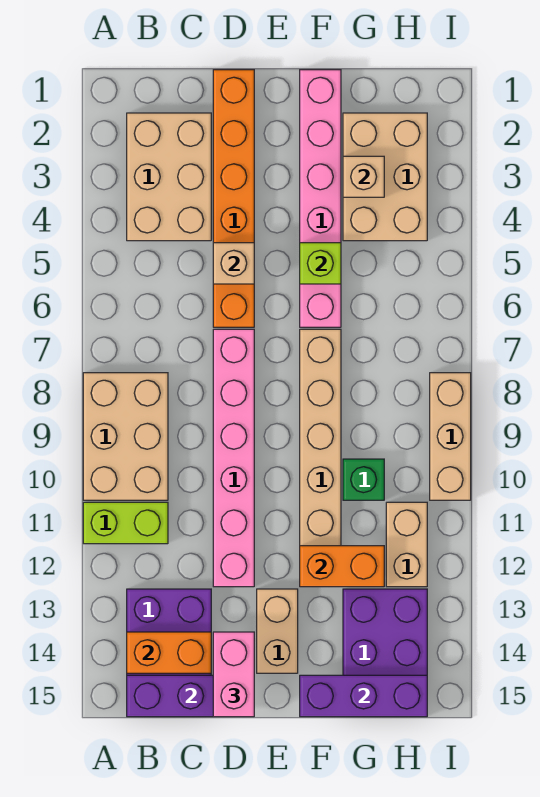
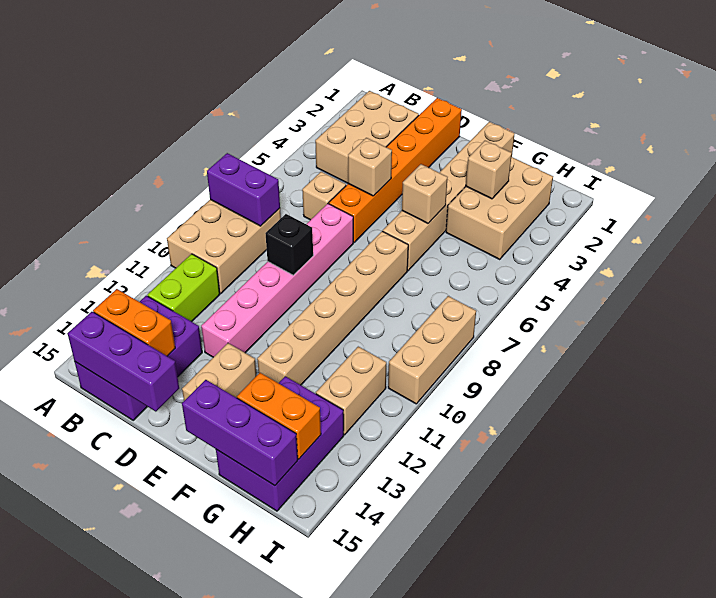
none -> purple brick A8:B8 level 2
lime brick A11:B11 level 1 -> lime brick B11:B12 level 1
none -> tan brick C6 level 1
none -> black brick D9 level 2
pink brick D14:D15 level 3 -> none
pink brick F1:F6 level 1 -> tan brick F1:F6 level 1
lime brick F5 level 2 -> tan brick F5 level 2
orange brick F12:G12 level 2 -> orange brick G14:H14 level 2
green brick G10 level 1 -> none

